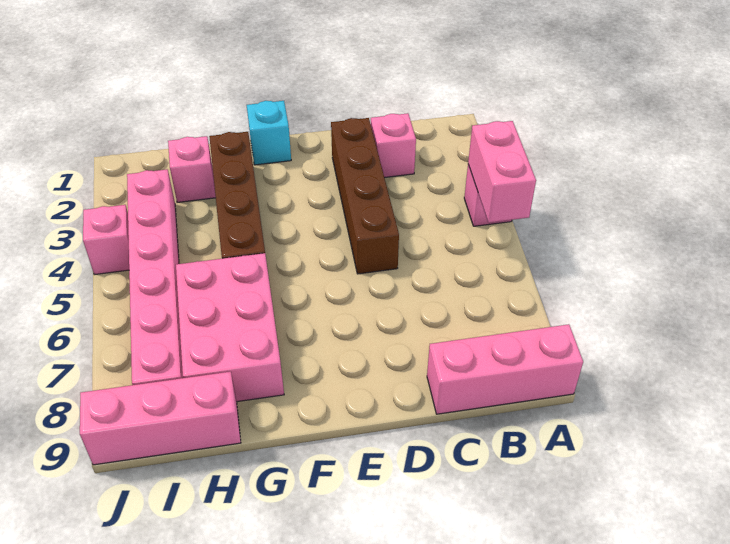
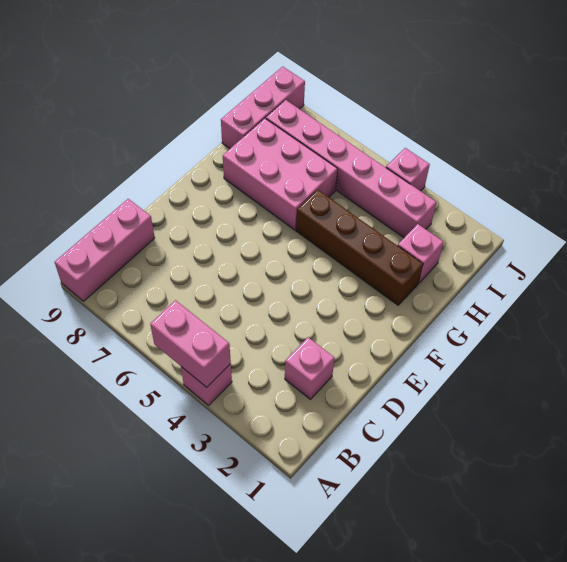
brown brick D2:D5 level 1 -> none
cyan brick F1 level 1 -> none

